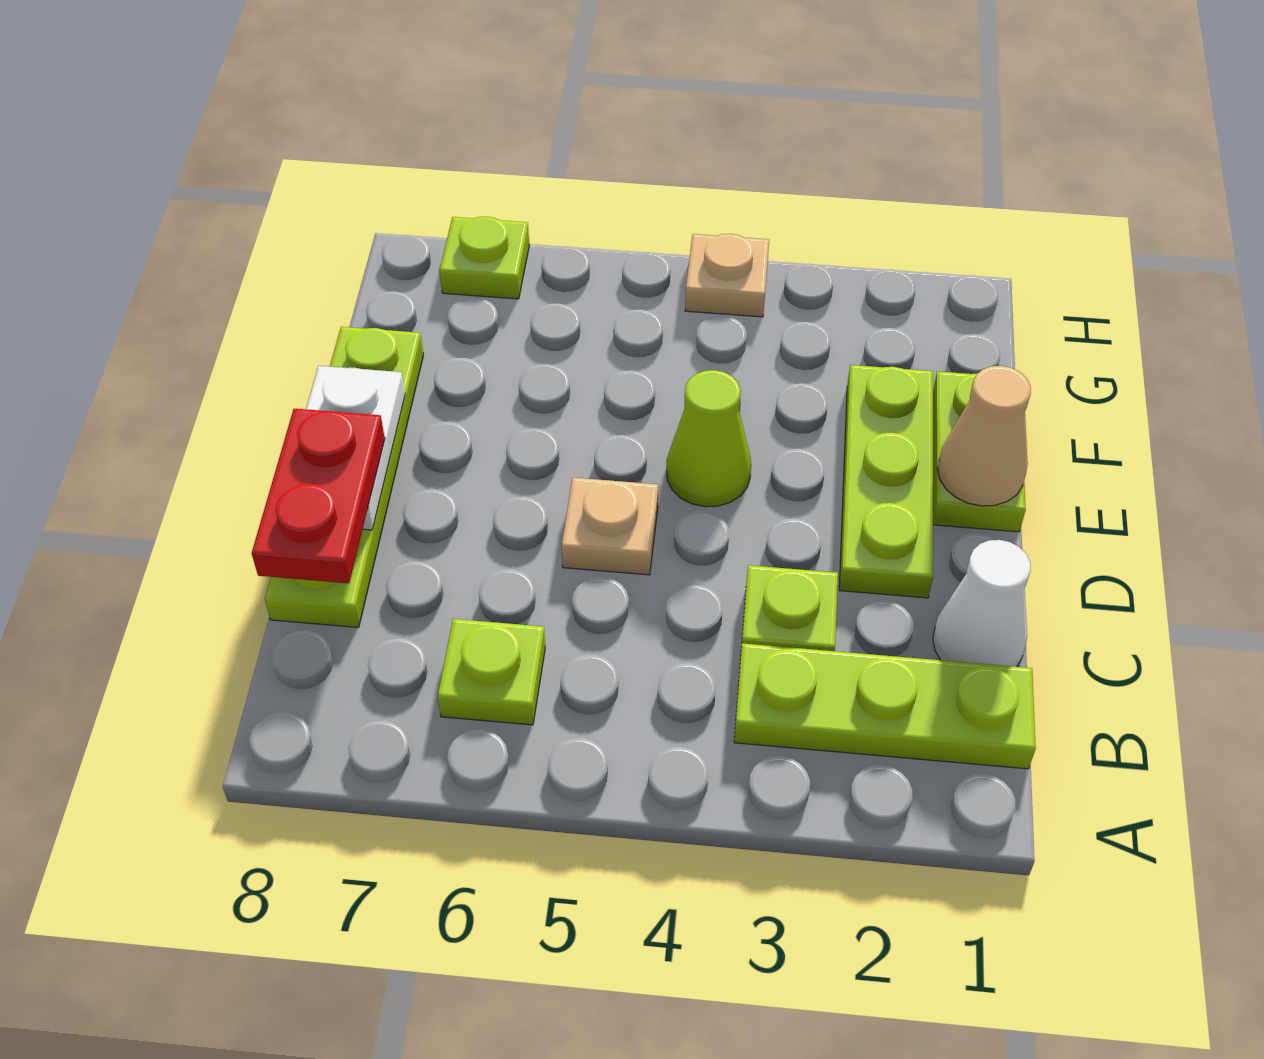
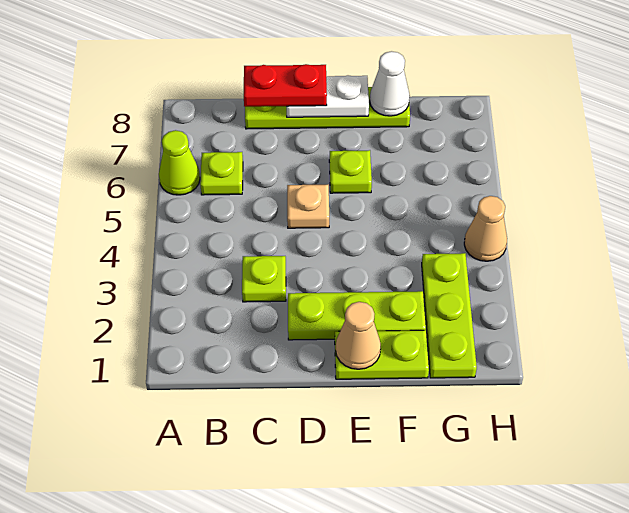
lime plate B1:B3 level 1 -> lime plate G1:G3 level 1
white cone C1 level 1 -> white cone F8 level 2
lime cone E4 level 1 -> lime cone A6 level 1
tan plate H4 level 1 -> tan cone H4 level 1
lime plate H7 level 1 -> lime plate E6 level 1

